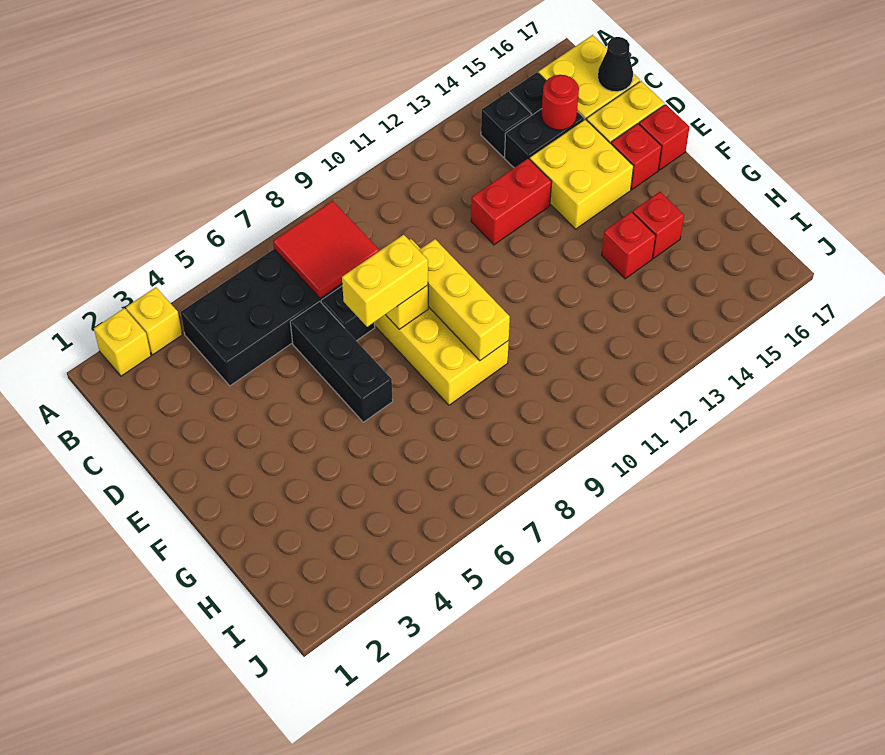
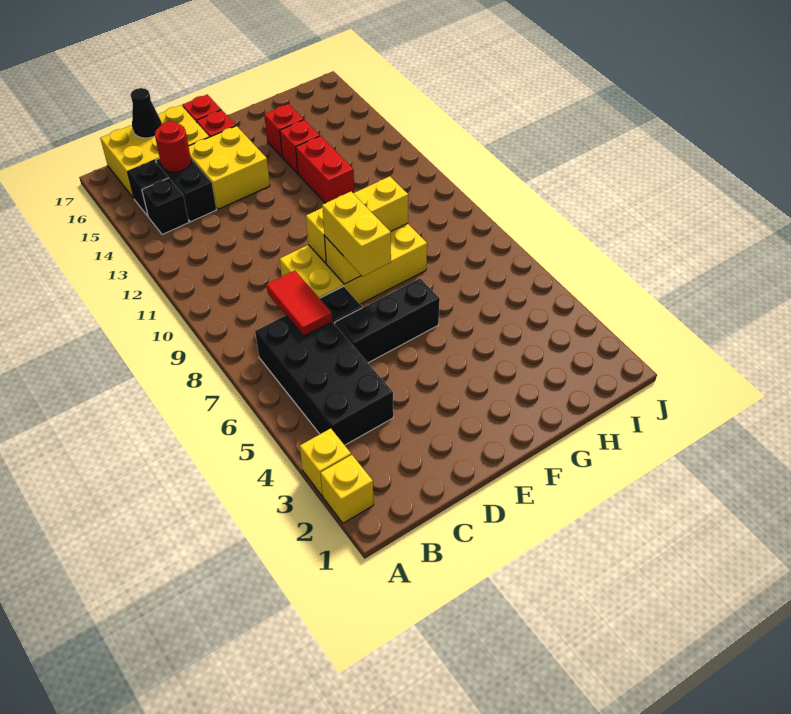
red tile B7:C8 level 2 -> red tile C7:C8 level 2
red brick D12:D13 level 1 -> red brick G12:G13 level 1

